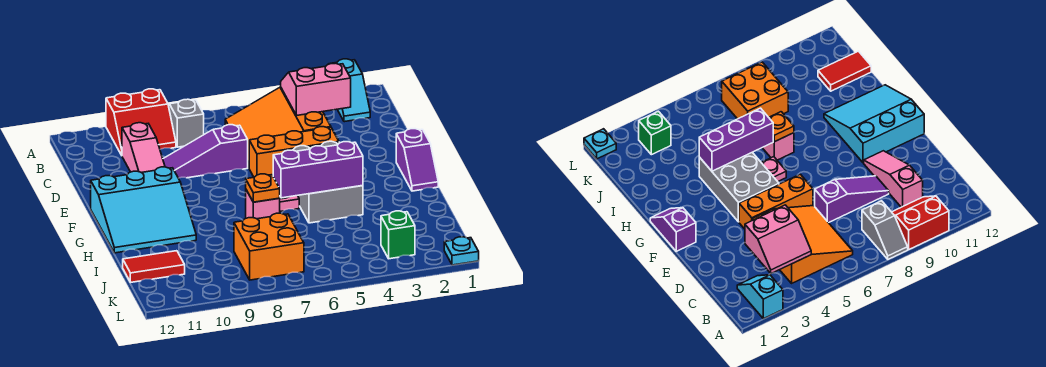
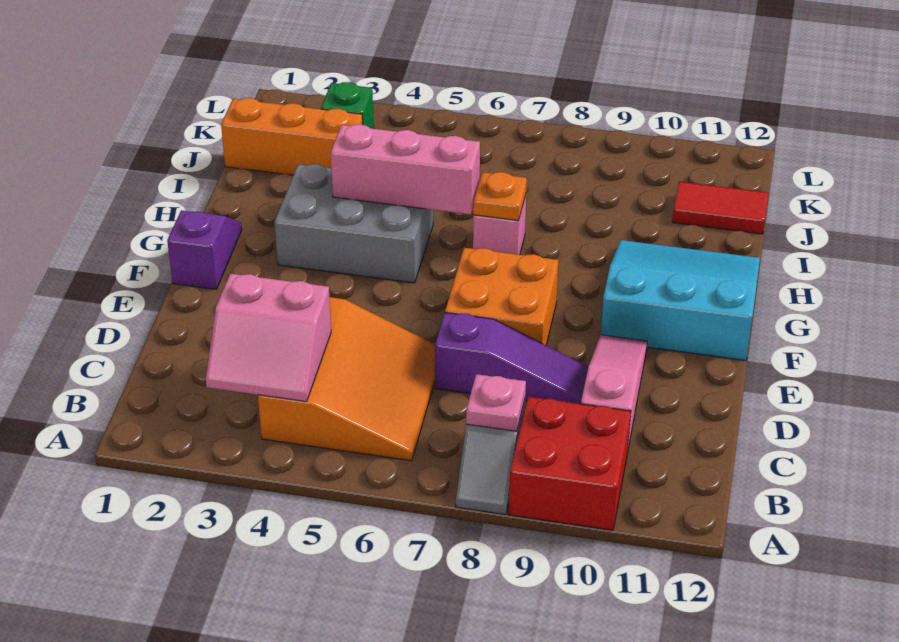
cyan slope A2:B2 level 1 top A -> none
red slope A9:B10 level 1 top A -> red brick A9:B10 level 1
orange brick E4:E6 level 1 -> orange brick J1:J3 level 1
grey brick F4:H5 level 1 -> grey brick G3:H5 level 1
pink plate G6 level 1 -> pink plate B8 level 2
purple brick H4:H6 level 2 -> pink brick H4:H6 level 2
orange brick J7:K8 level 1 -> orange brick E7:F8 level 1
cyan plate L1 level 1 -> none

